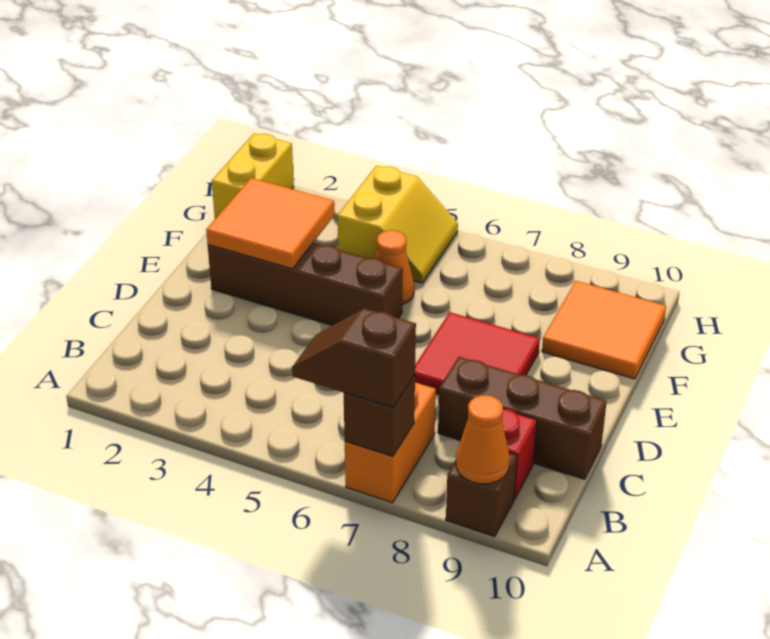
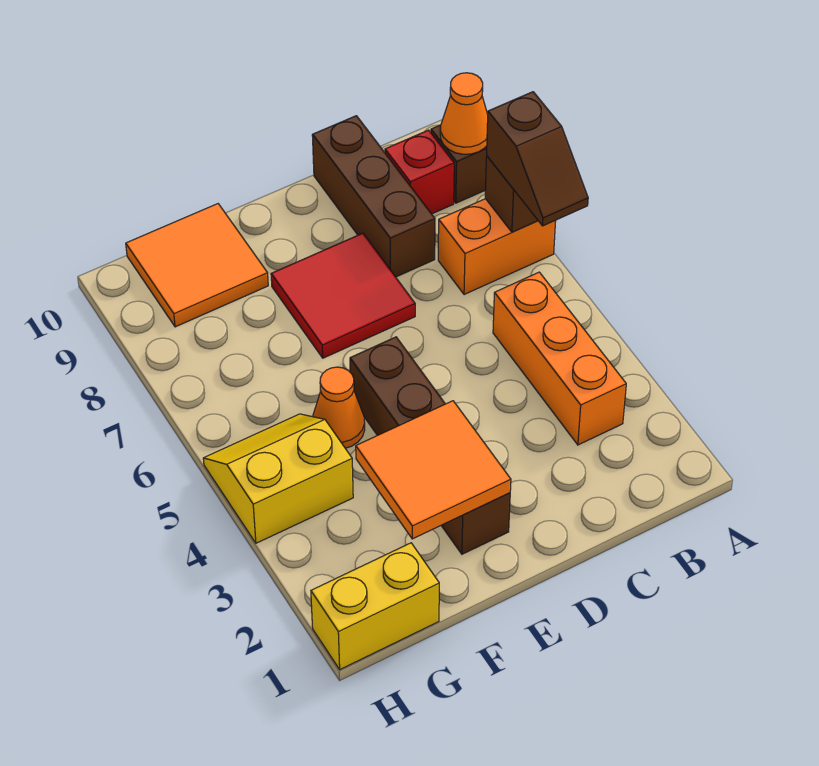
none -> orange brick B3:B5 level 1

